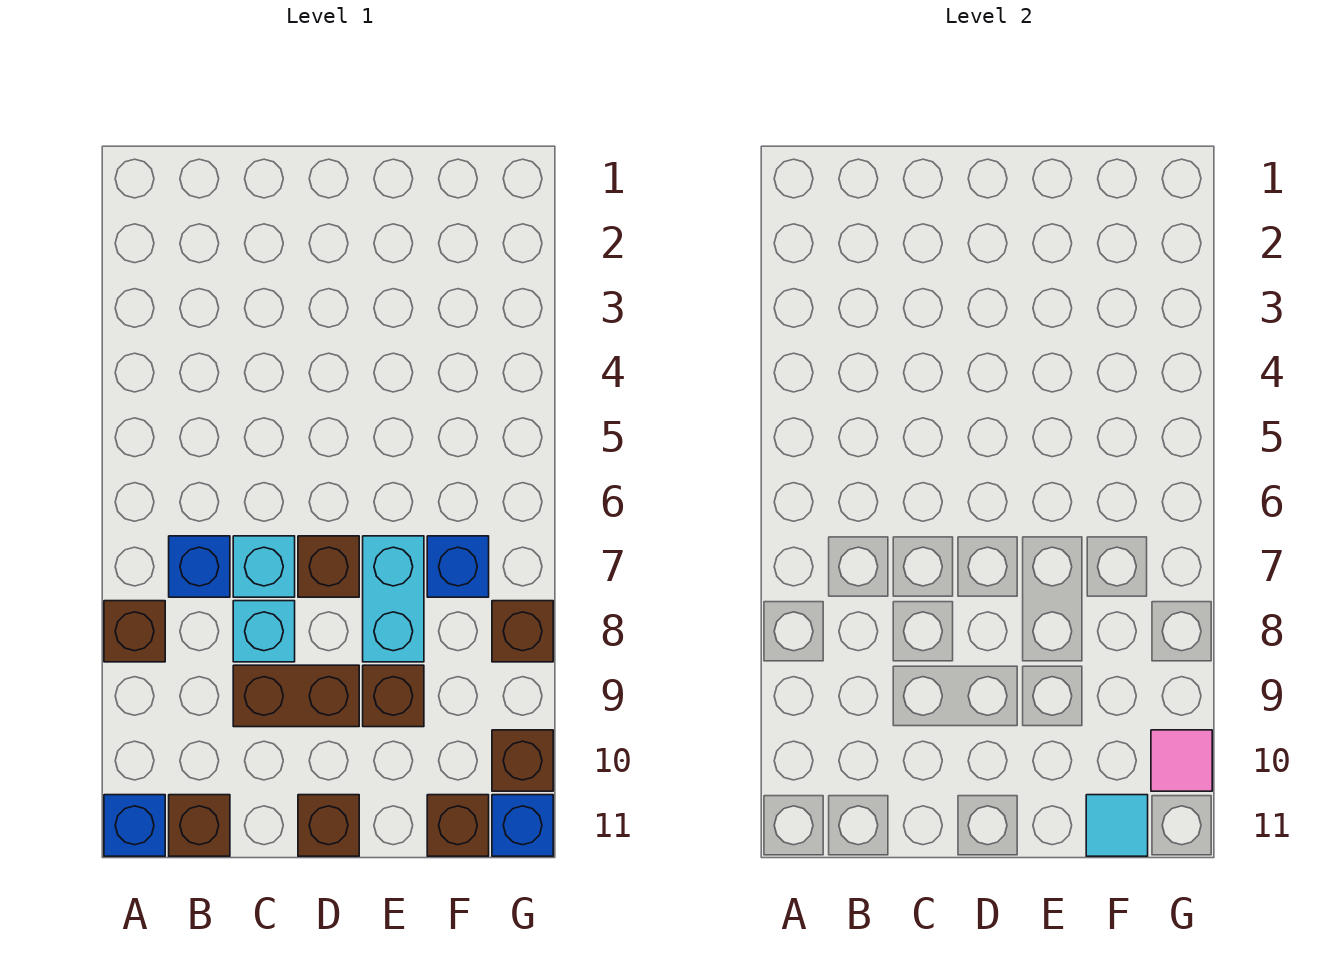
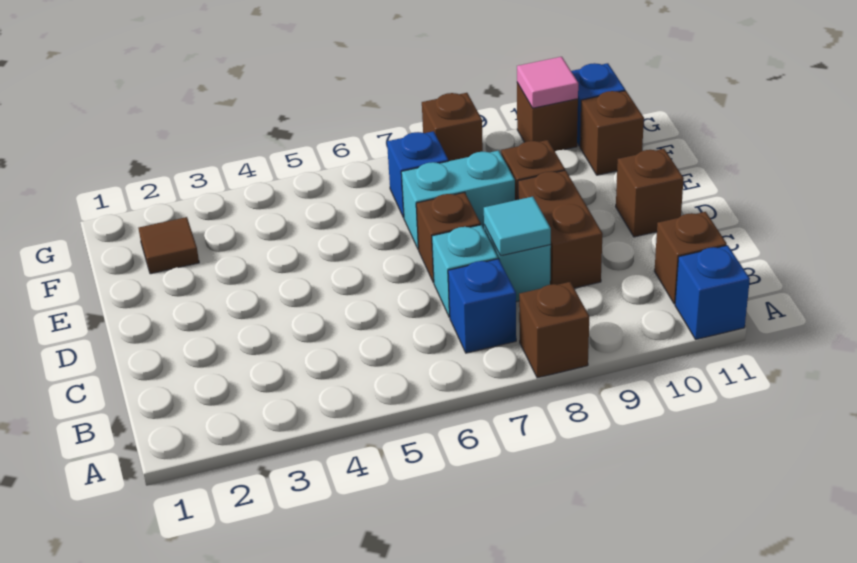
none -> brown tile F2 level 1
cyan tile F11 level 2 -> cyan tile C8 level 2

